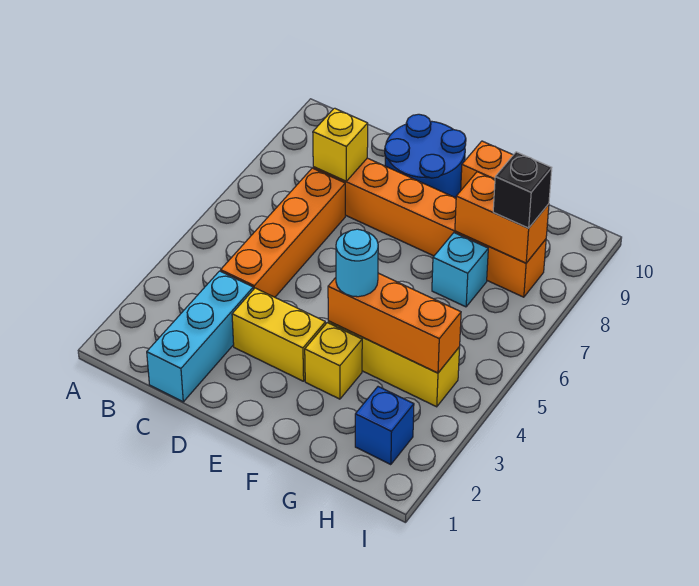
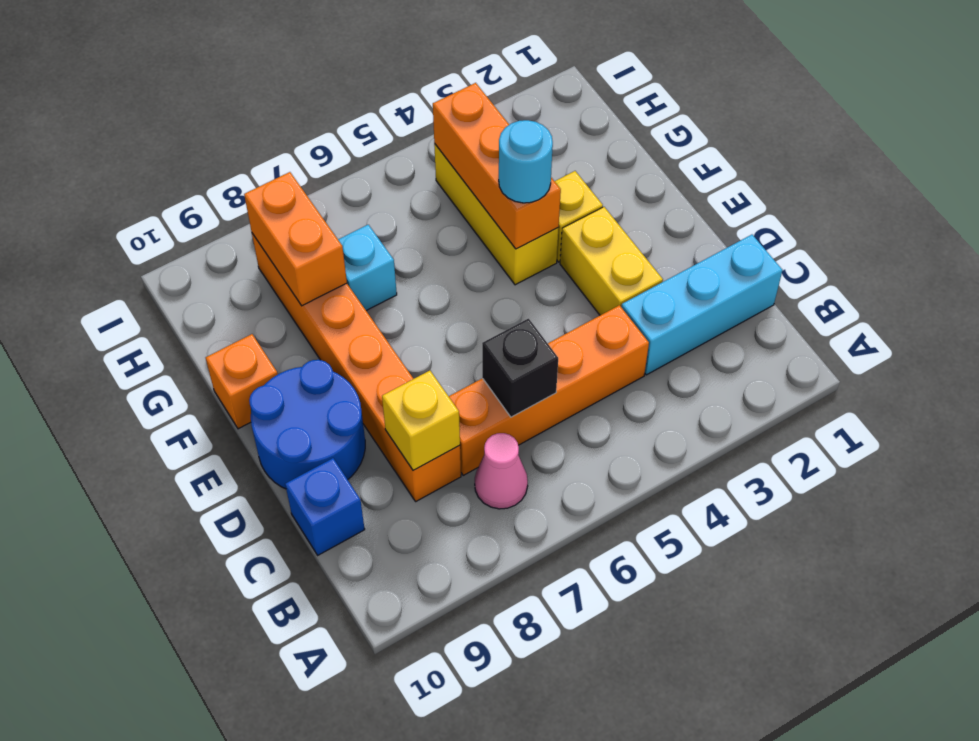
none -> pink cone B7 level 1
blue brick H2 level 1 -> blue brick C10 level 1
black brick H8 level 3 -> black brick C6 level 2

